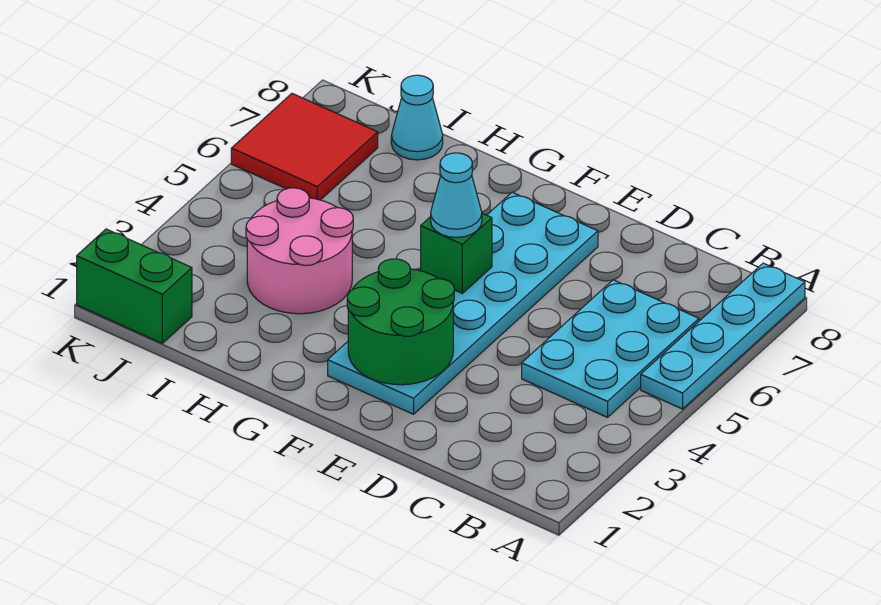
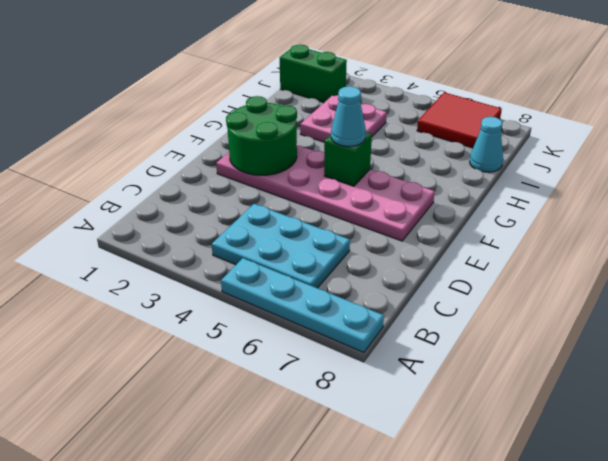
cyan plate E2:F7 level 1 -> pink plate E2:F7 level 1
pink round brick H3:I4 level 1 -> pink plate H3:I4 level 1
green brick J1:K1 level 1 -> green brick J1:J2 level 1

